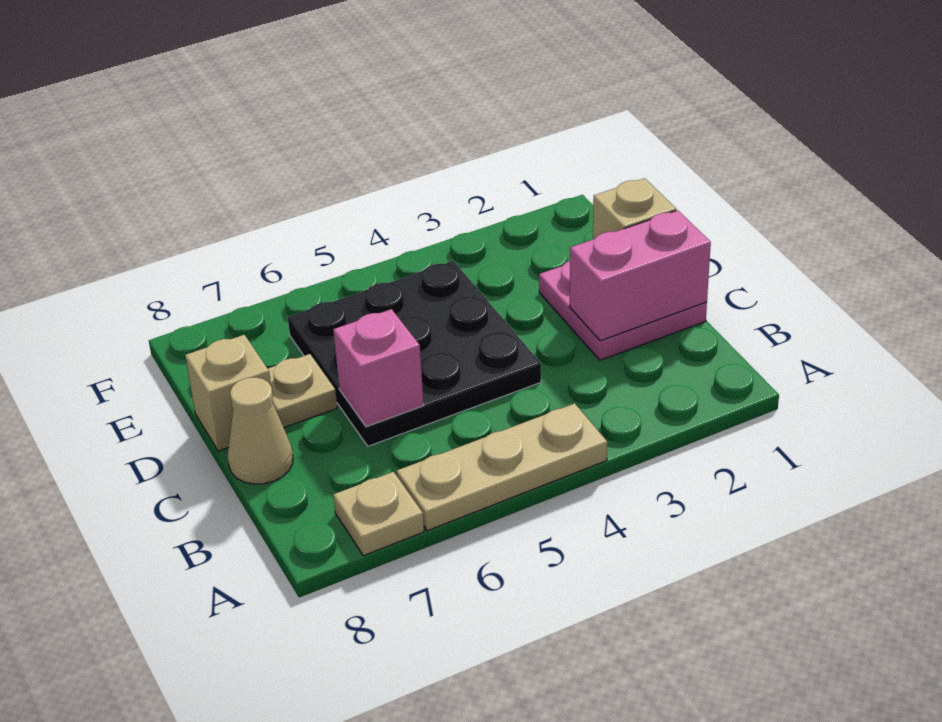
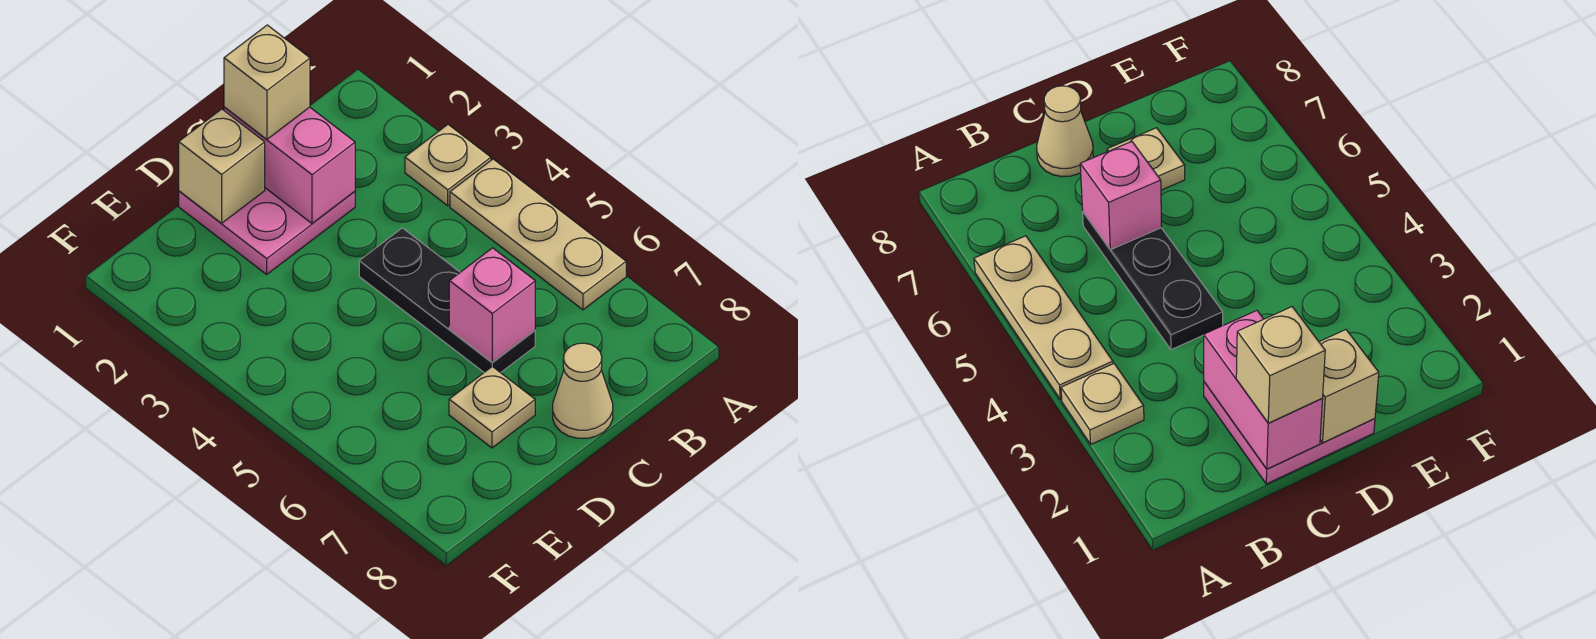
tan plate A7 level 1 -> tan plate A3 level 1
black plate C4:E6 level 1 -> black plate C4:C6 level 1
tan brick D8 level 1 -> tan brick C1 level 3

